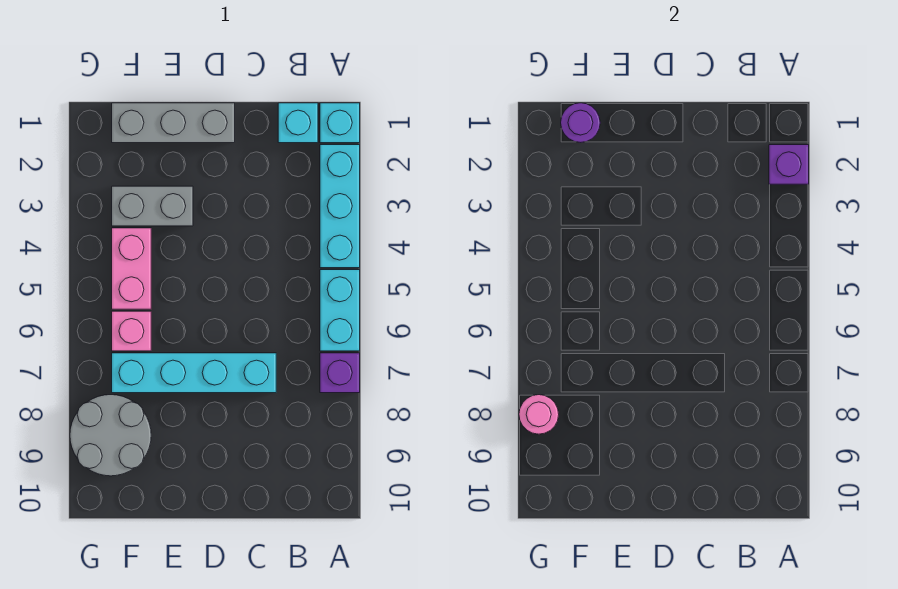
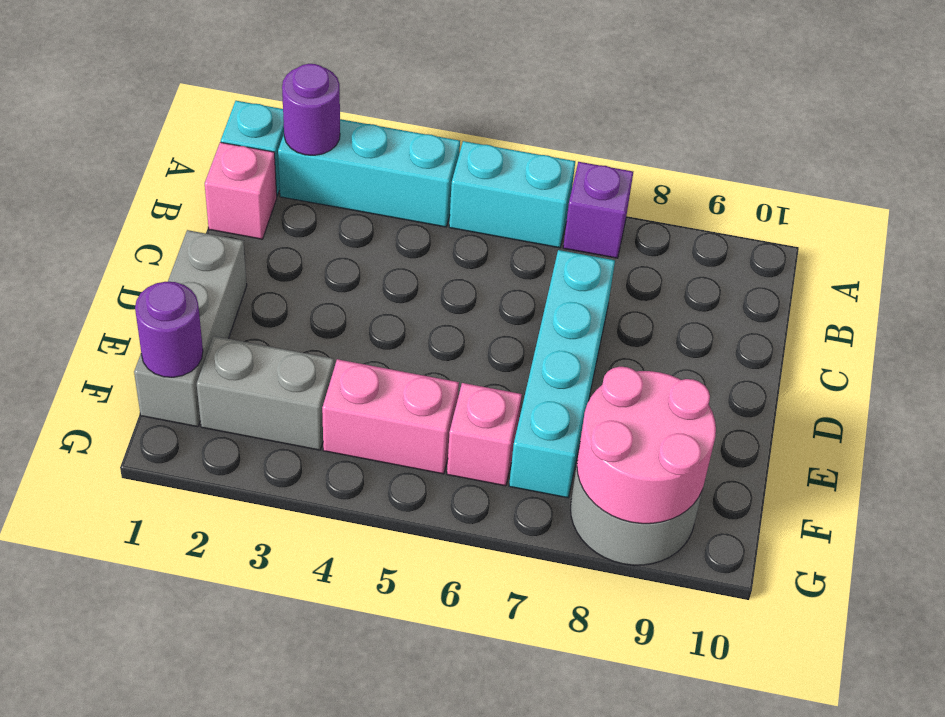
purple brick A2 level 2 -> purple round brick A2 level 2
cyan brick B1 level 1 -> pink brick B1 level 1
grey brick E3:F3 level 1 -> grey brick F2:F3 level 1
pink round brick G8 level 2 -> pink round brick F8:G9 level 2

